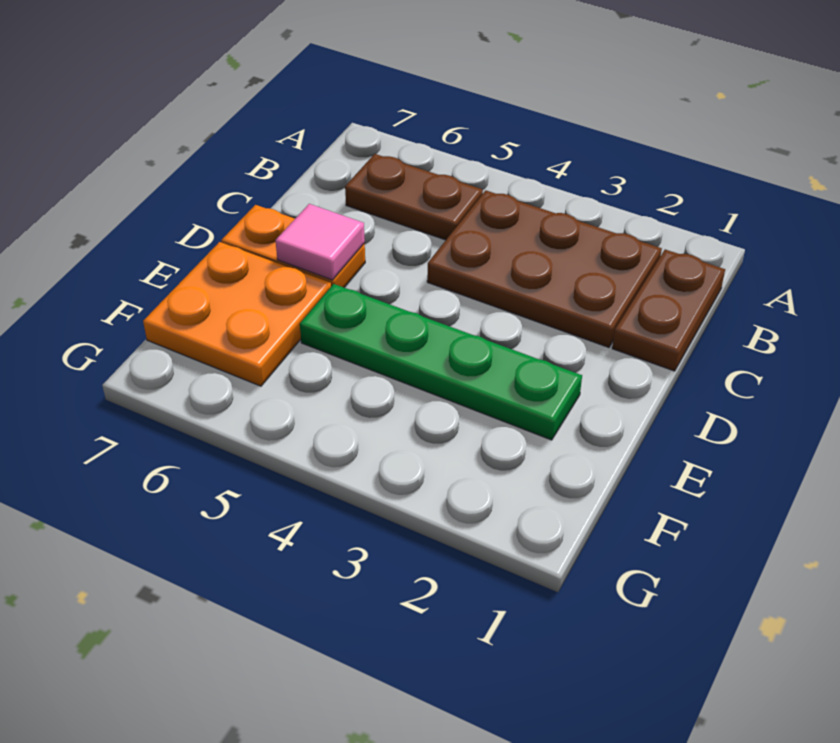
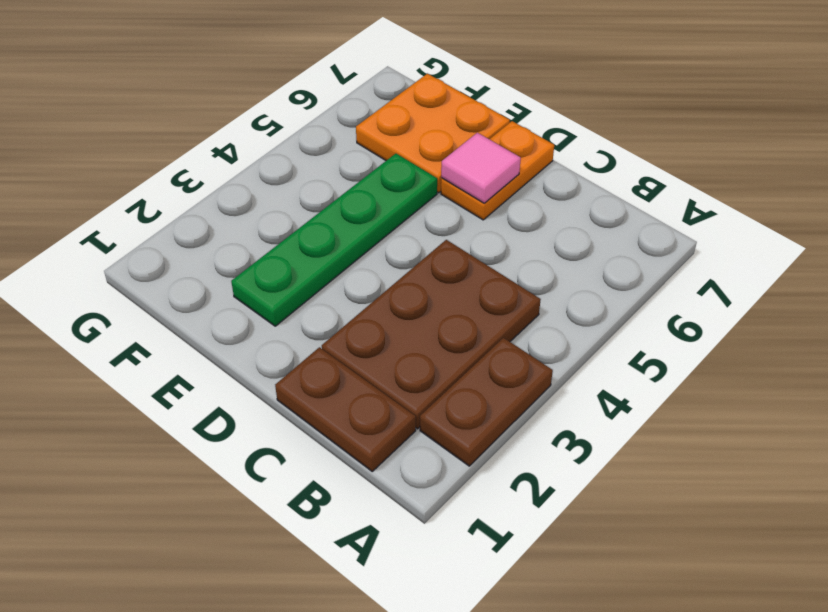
brown plate B5:B6 level 1 -> brown plate A2:A3 level 1

